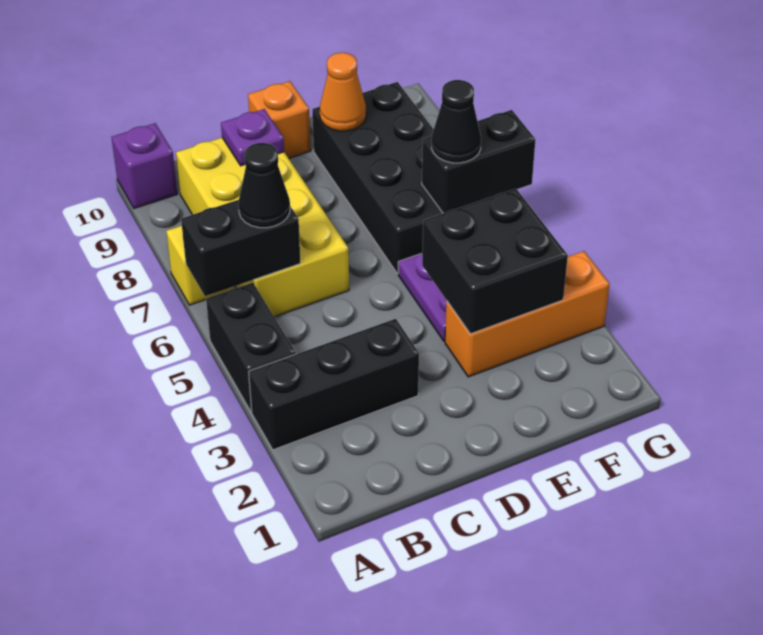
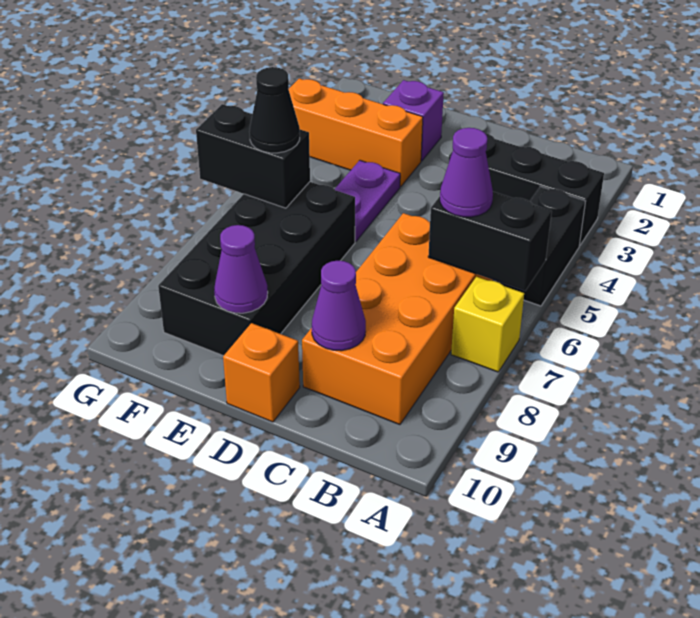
purple brick A10 level 1 -> purple brick E2 level 1
yellow brick B6:C9 level 1 -> orange brick B6:C9 level 1
black cone B6 level 3 -> purple cone B6 level 3
purple plate C9 level 2 -> purple cone C9 level 2
black brick E3:F4 level 2 -> none
orange cone E9 level 2 -> purple cone E9 level 2

